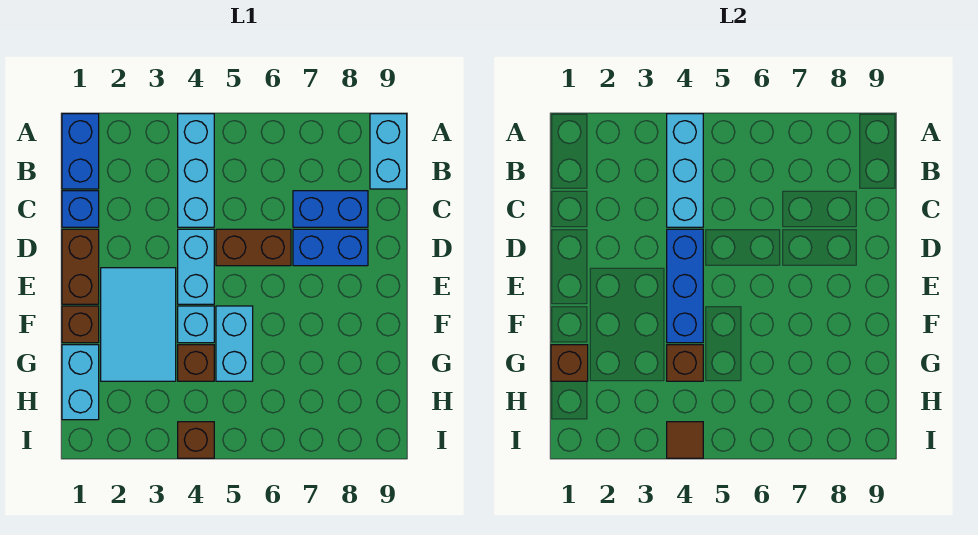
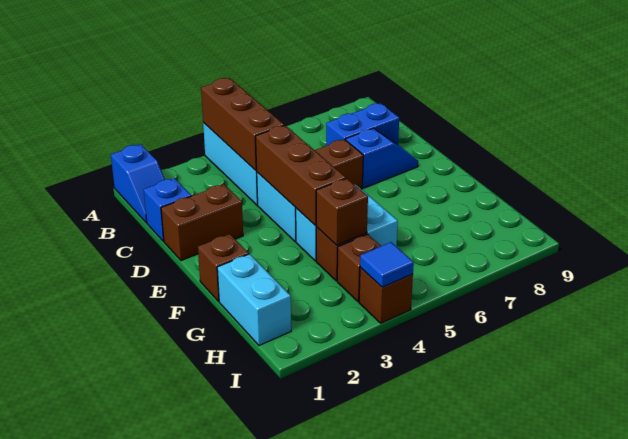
blue brick A1:B1 level 1 -> blue slope A1:B1 level 1 top A
cyan brick A4:C4 level 2 -> brown brick A4:C4 level 2
cyan brick A9:B9 level 1 -> none
brown brick D1:E1 level 1 -> brown brick D1:D2 level 1
blue brick D4:F4 level 2 -> brown brick D4:F4 level 2
blue brick D7:D8 level 1 -> blue slope D7:D8 level 1 top 7
cyan tile E2:G3 level 1 -> none
brown brick G1 level 2 -> brown brick H4 level 1
brown tile I4 level 2 -> blue tile I4 level 2

